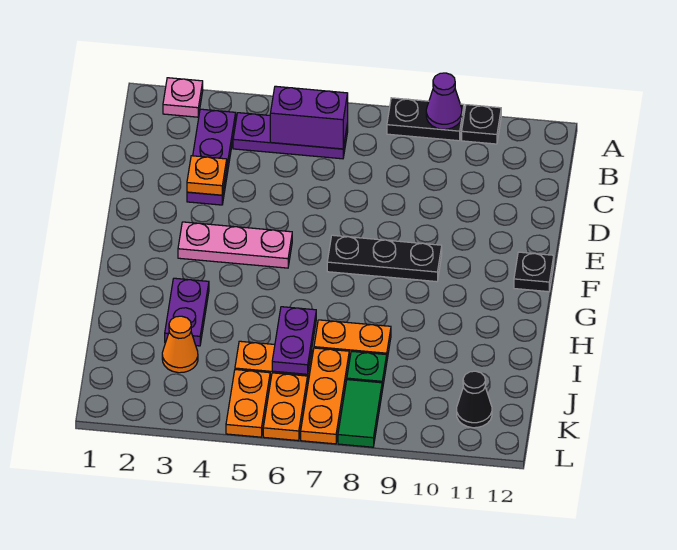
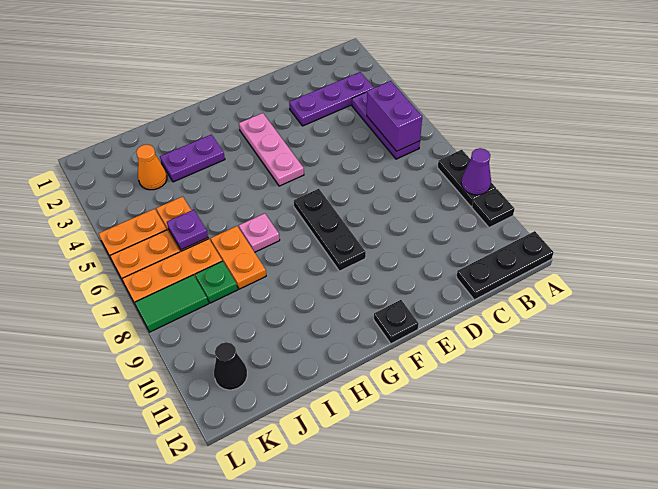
pink plate A2 level 1 -> pink plate H7 level 1
none -> black plate A12:C12 level 1
orange plate D3 level 2 -> none
purple plate I6:J6 level 2 -> purple plate J6 level 2

